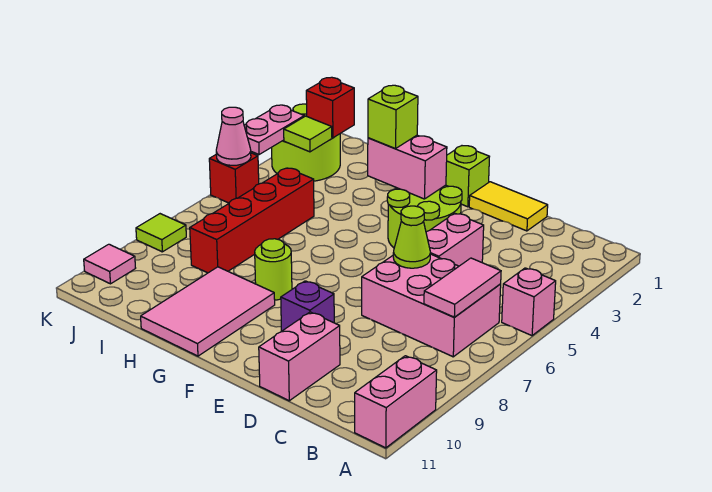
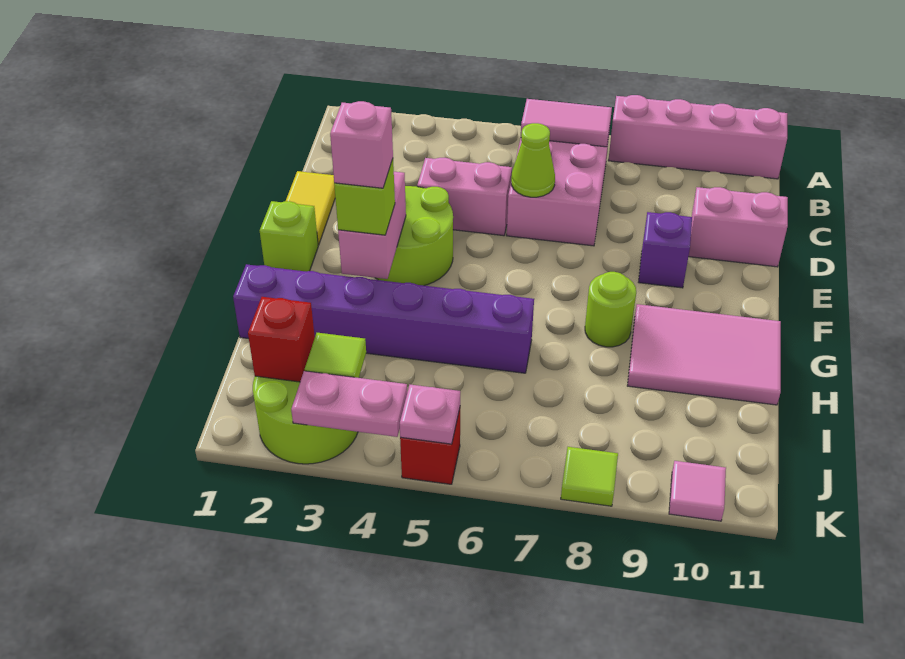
pink brick A5 level 1 -> pink brick G3 level 4
pink brick A10:A11 level 1 -> pink brick A8:A11 level 1
none -> purple brick H1:H6 level 1
red brick I5:I8 level 1 -> none
pink cone K5 level 2 -> pink plate K5 level 2

